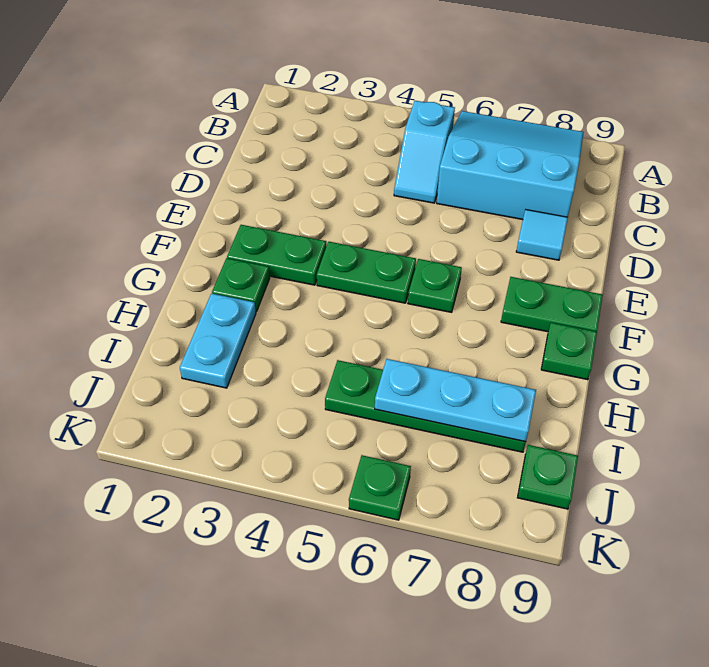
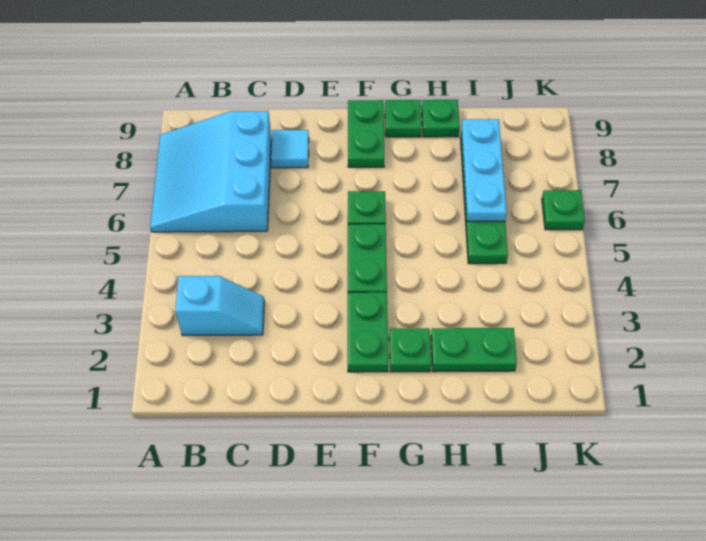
cyan slope B5:C5 level 1 top B -> cyan slope B3:C3 level 1 top B
cyan plate H2:I2 level 1 -> green plate H2:I2 level 1
green plate J9 level 1 -> green plate H9 level 1

